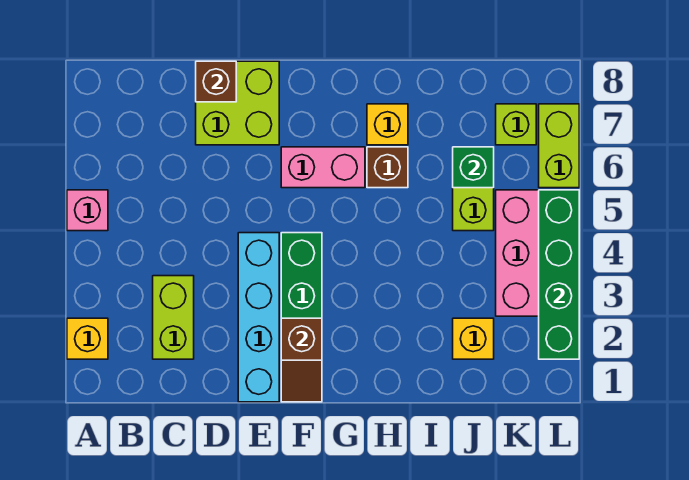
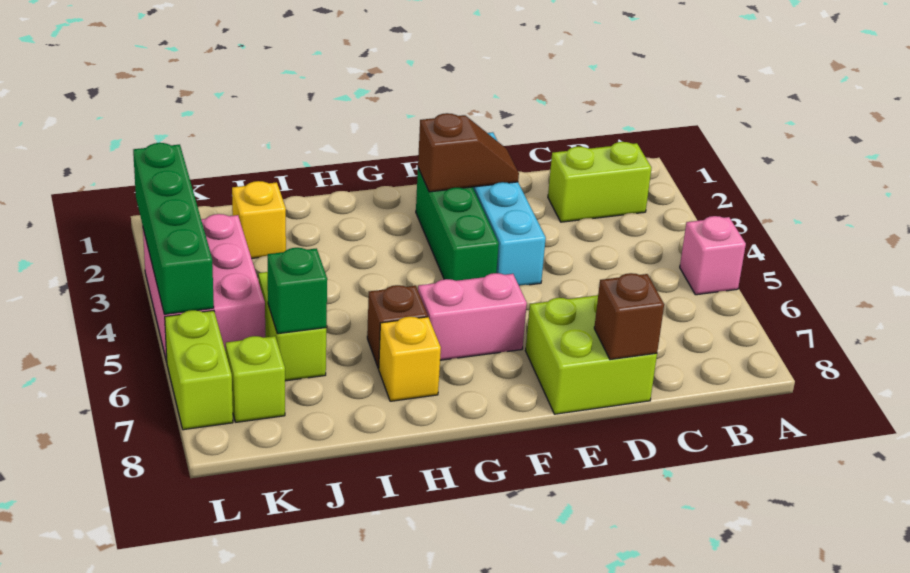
yellow brick A2 level 1 -> none
lime brick C2:C3 level 1 -> lime brick B2:C2 level 1
brown slope F1:F2 level 2 top 2 -> brown slope E2:F2 level 2 top F

